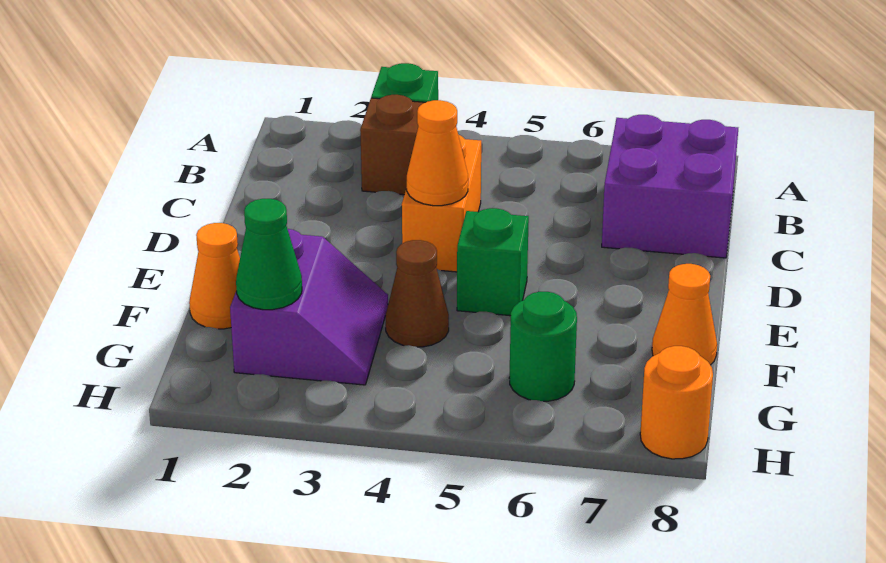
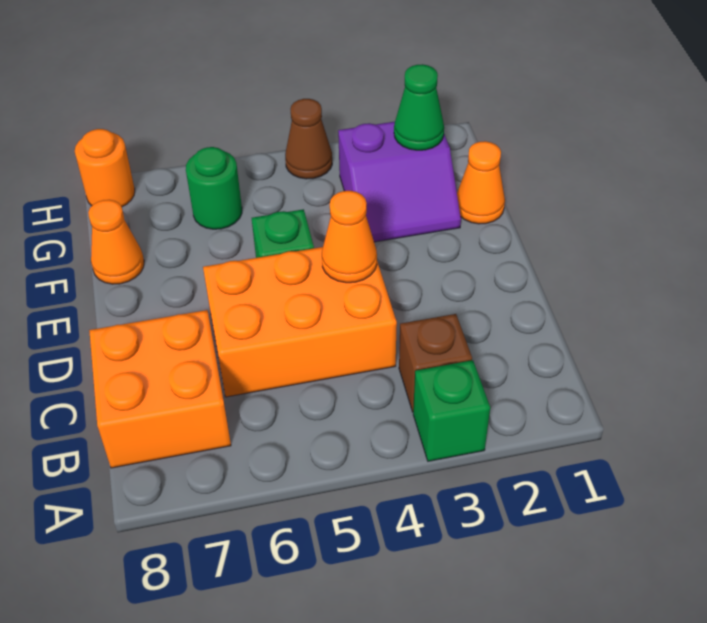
purple brick B7:C8 level 1 -> orange brick B7:C8 level 1
orange brick C4:D4 level 1 -> orange brick C4:D6 level 1
purple slope F2:G3 level 1 top 2 -> purple slope F2:G3 level 1 top G
brown cone F4 level 1 -> brown cone H4 level 1

